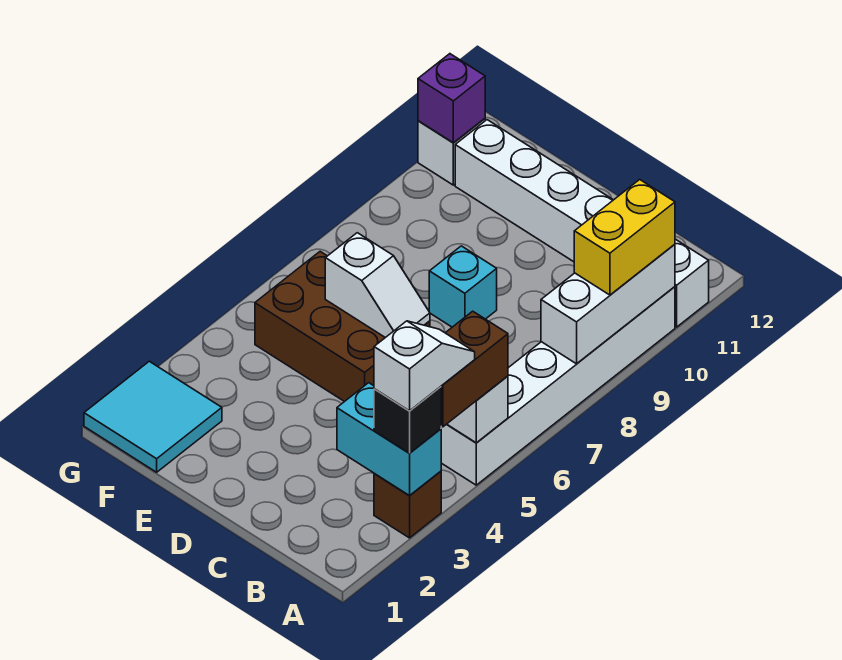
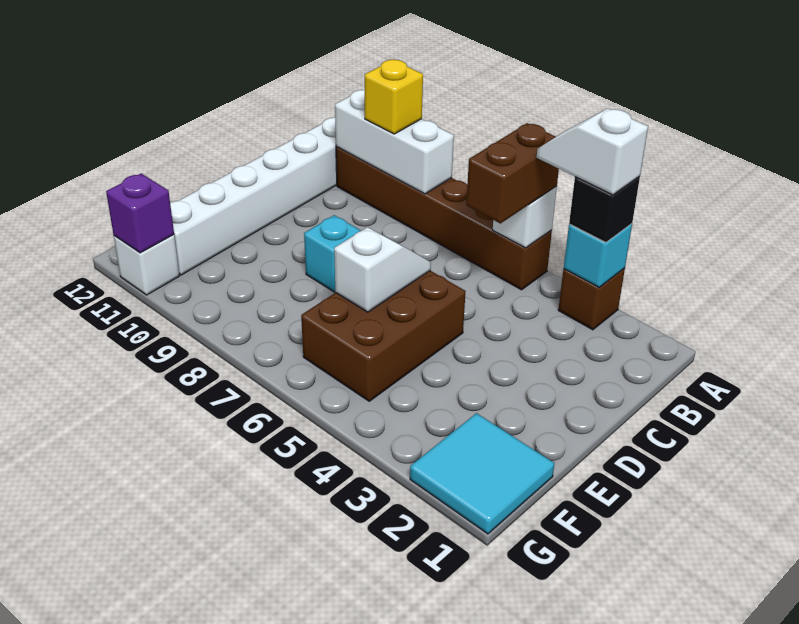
cyan brick A3:B3 level 2 -> cyan brick A3 level 2
brown brick A4:A5 level 3 -> brown brick A5:B5 level 3
white brick A5:A10 level 1 -> brown brick A5:A10 level 1
yellow brick A9:A10 level 3 -> yellow brick A9 level 3

